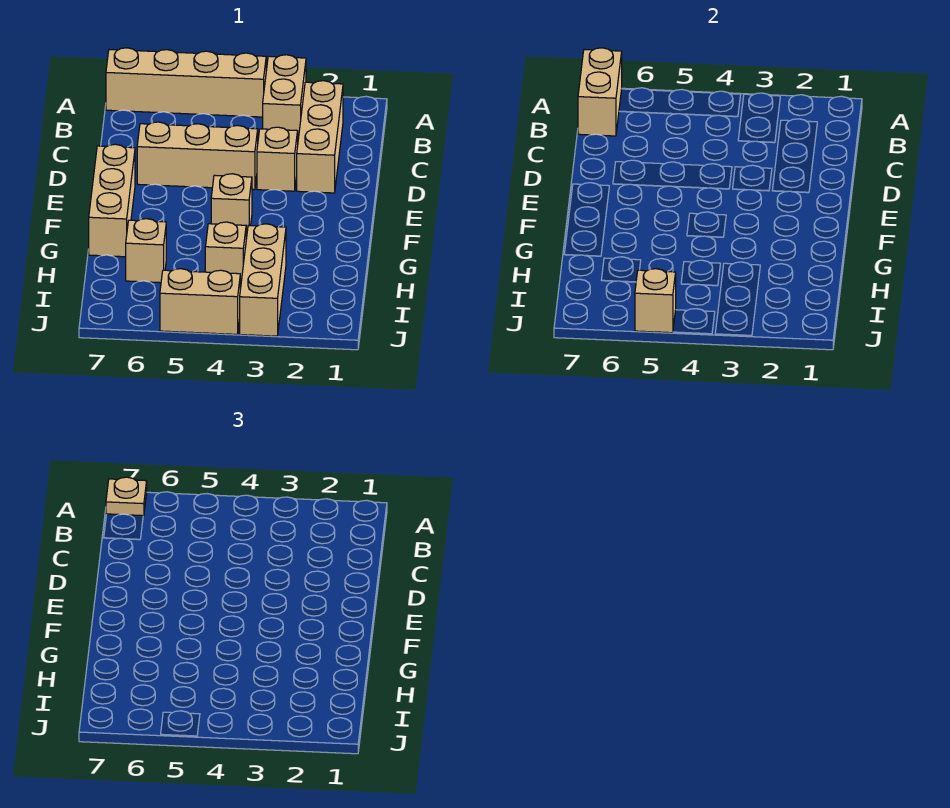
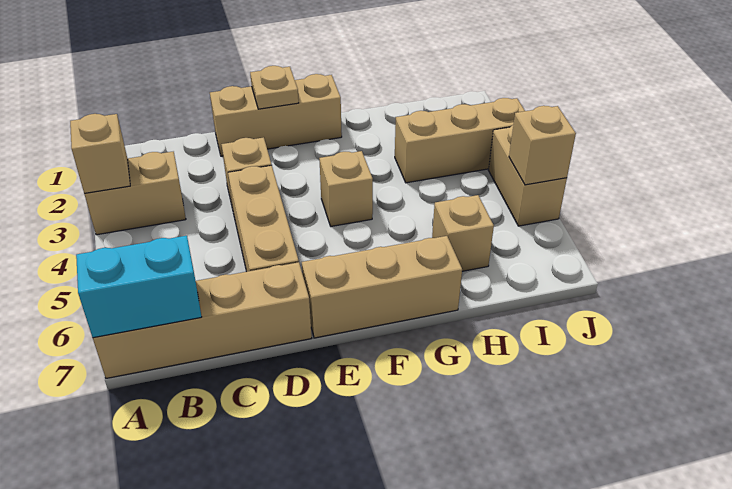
tan brick A4:A7 level 1 -> tan brick A7:D7 level 1
tan brick A7:B7 level 2 -> cyan brick A7:B7 level 2
tan plate A7 level 3 -> tan plate E1 level 2
tan brick B2:D2 level 1 -> tan brick D1:F1 level 1
tan brick H4 level 1 -> tan brick A3 level 2

